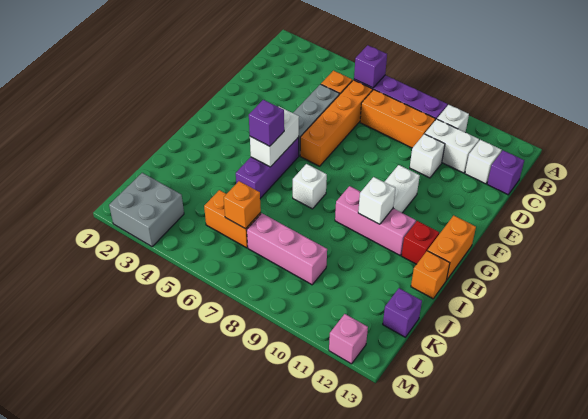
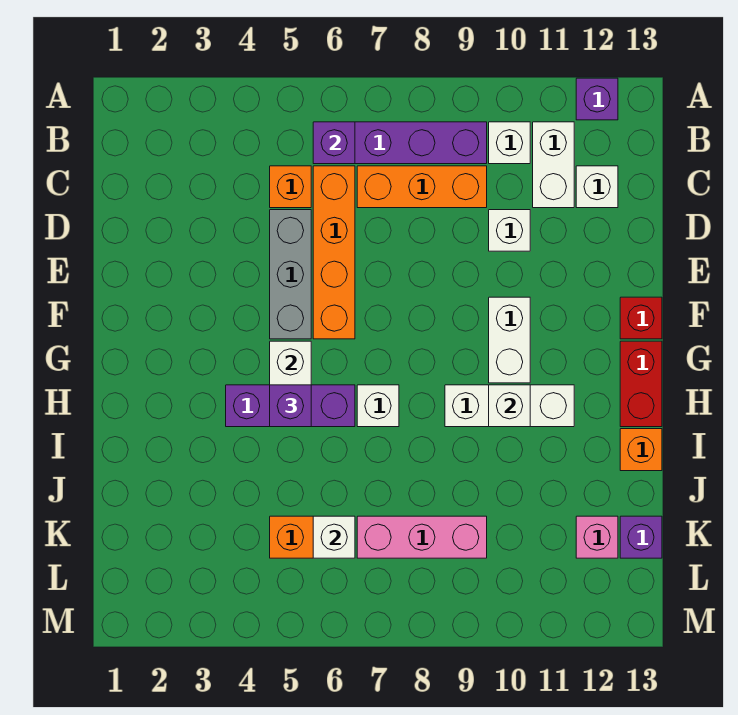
white brick C10:C11 level 1 -> white brick B11:C11 level 1
purple brick C13 level 1 -> purple brick A12 level 1
purple brick G5:I5 level 1 -> purple brick H4:H6 level 1
orange brick G13:H13 level 1 -> red brick G13:H13 level 1
pink brick H9:H11 level 1 -> white brick H9:H11 level 1
red brick H12 level 1 -> red brick F13 level 1
orange brick K6 level 2 -> white brick K6 level 2
grey brick L2:M3 level 1 -> none
pink brick M12 level 1 -> pink brick K12 level 1

